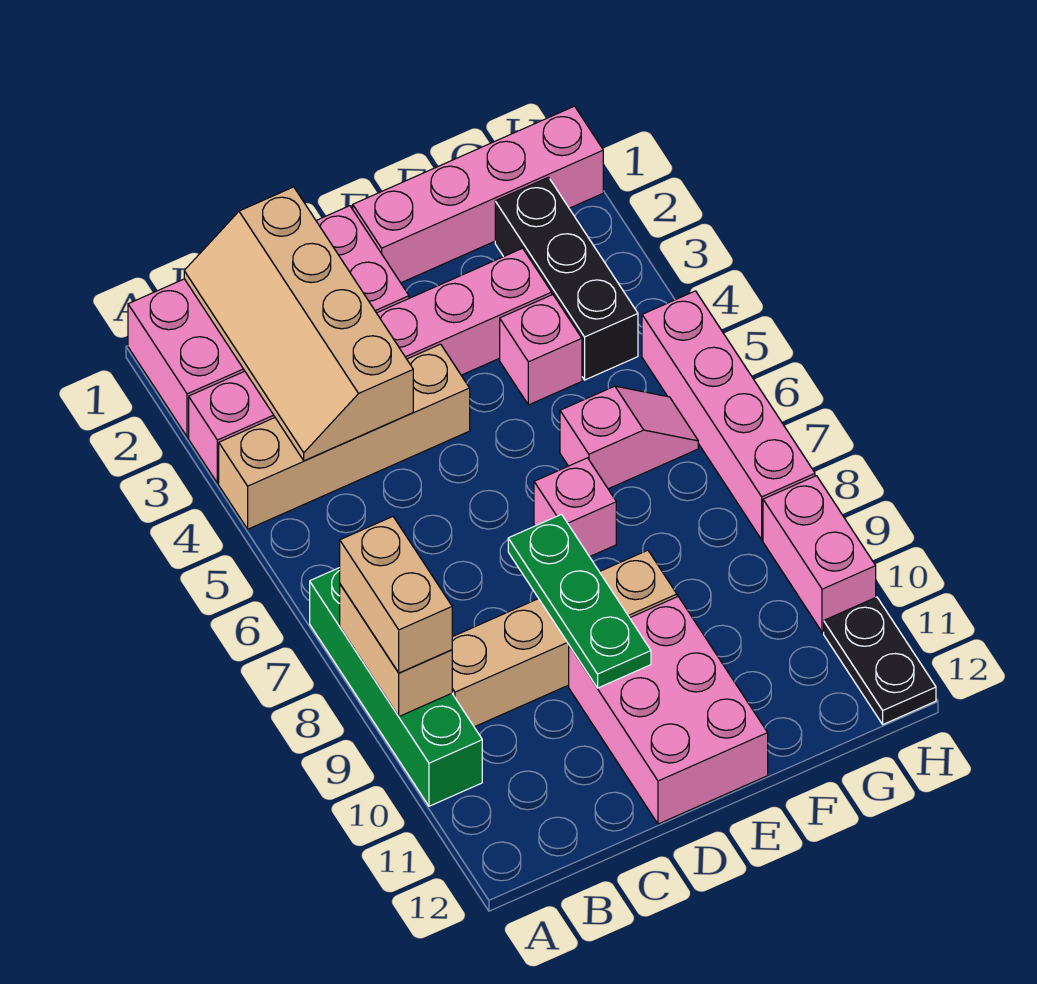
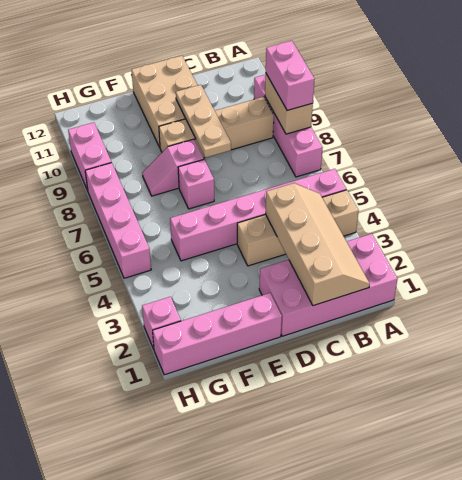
pink brick A3:F3 level 1 -> pink brick A5:F5 level 1
green brick A7:A10 level 1 -> pink brick A7:A10 level 1
tan brick A8:A9 level 3 -> pink brick A8:A9 level 3
green plate D8:D10 level 2 -> tan plate D8:D10 level 2
pink brick D10:E12 level 1 -> tan brick D10:E12 level 1
pink brick F4 level 1 -> pink brick H2 level 1
pink slope F6:G6 level 1 top F -> pink slope E8:F8 level 1 top E
black brick G2:G4 level 1 -> none
black plate H11:H12 level 1 -> none

